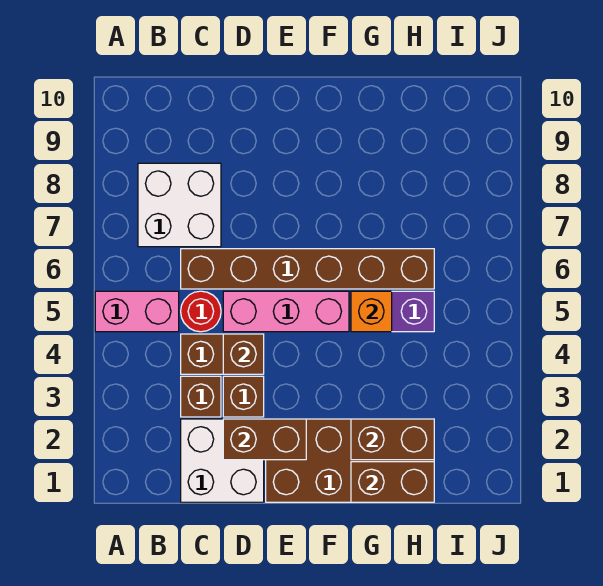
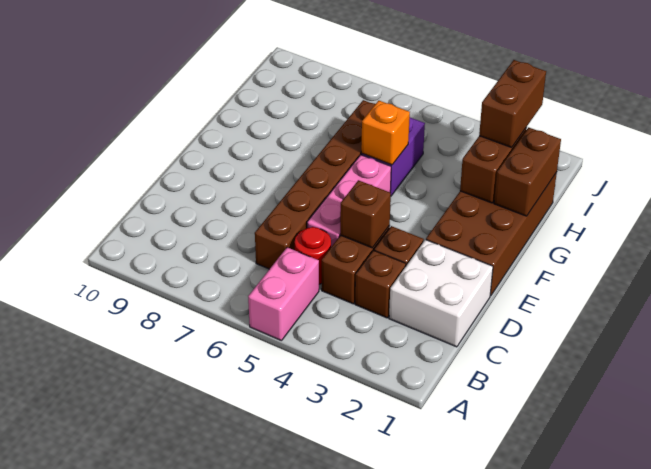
white brick B7:C8 level 1 -> none
brown brick D2:E2 level 2 -> brown brick H2:I2 level 3

